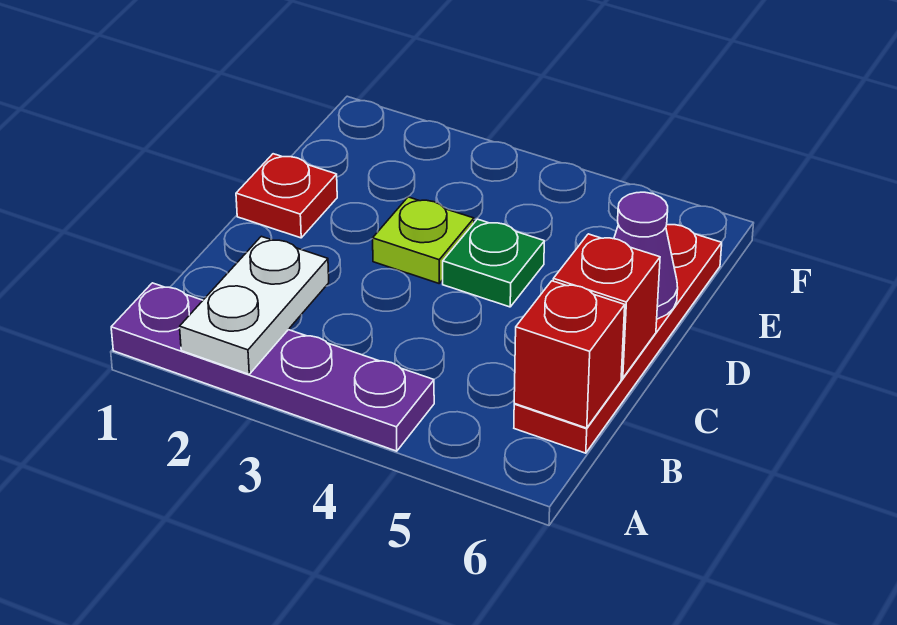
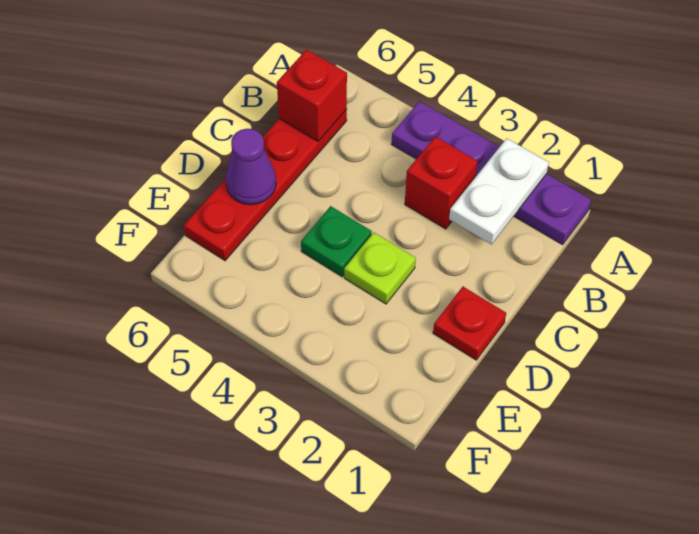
red brick C6 level 2 -> red brick B3 level 1

